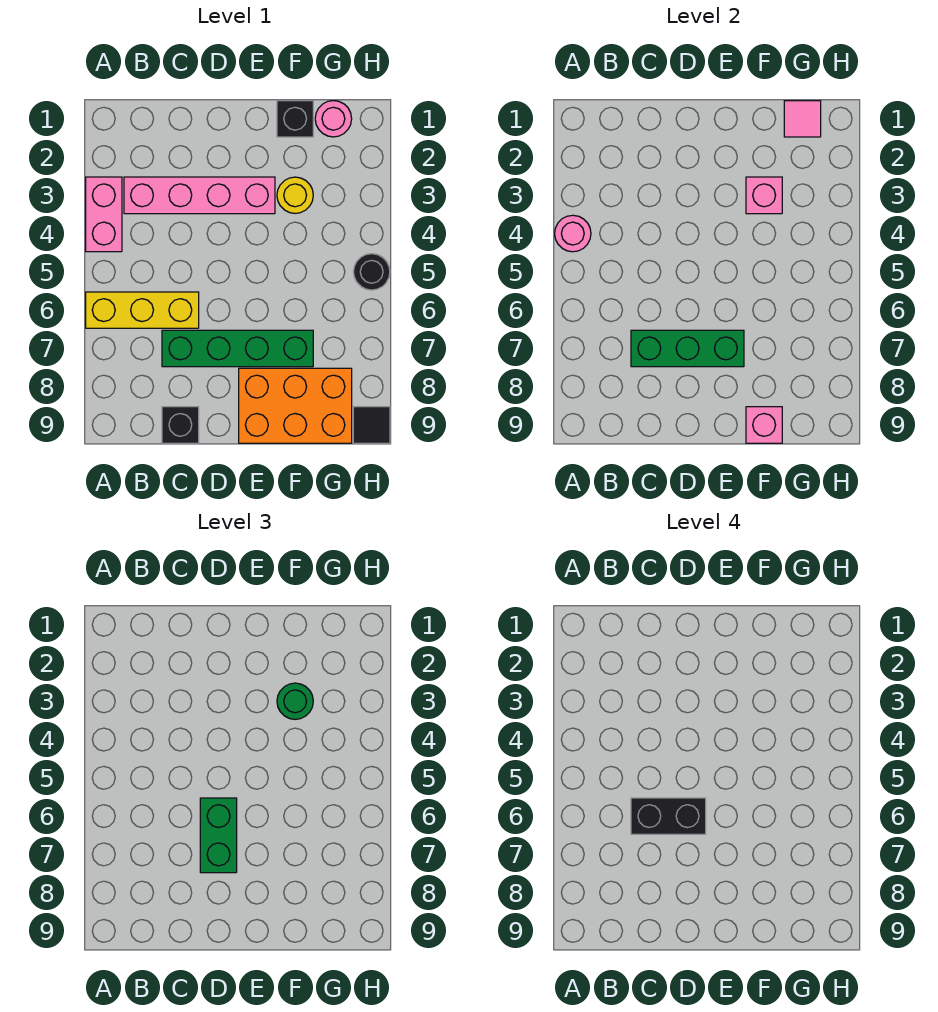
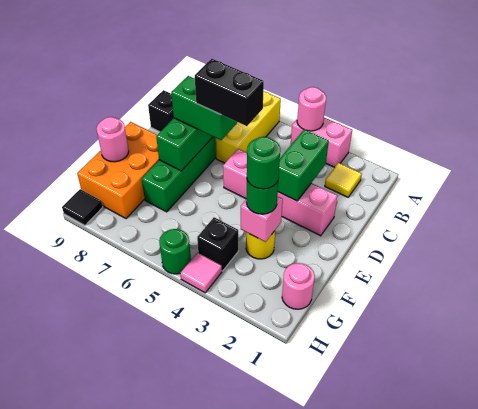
none -> yellow tile B2 level 1
pink brick B3:E3 level 1 -> pink brick D2:D5 level 1
none -> green brick C3:D3 level 2
black brick C6:D6 level 4 -> black brick D5:D6 level 4
black brick F1 level 1 -> black brick G4 level 1
none -> green round brick F3 level 4
pink brick F9 level 2 -> pink round brick F9 level 2
pink tile G1 level 2 -> pink tile H4 level 1
black round brick H5 level 1 -> green round brick H5 level 1

